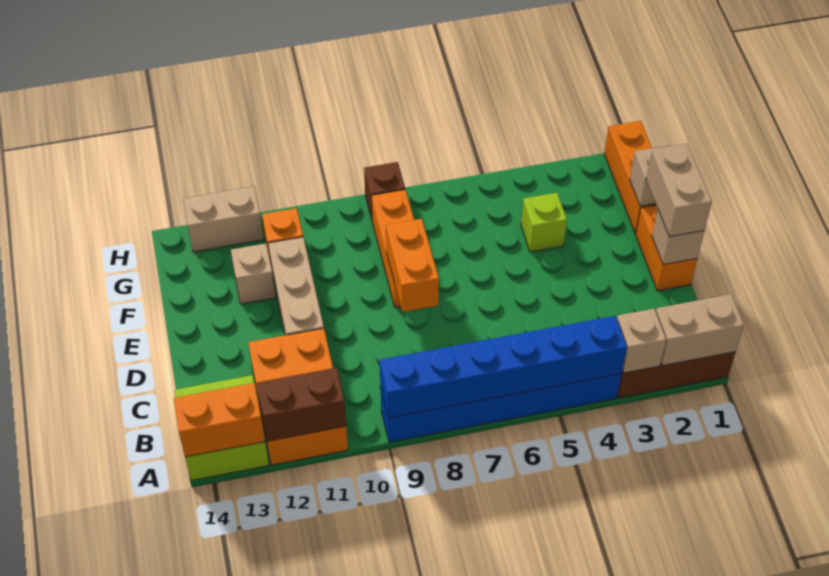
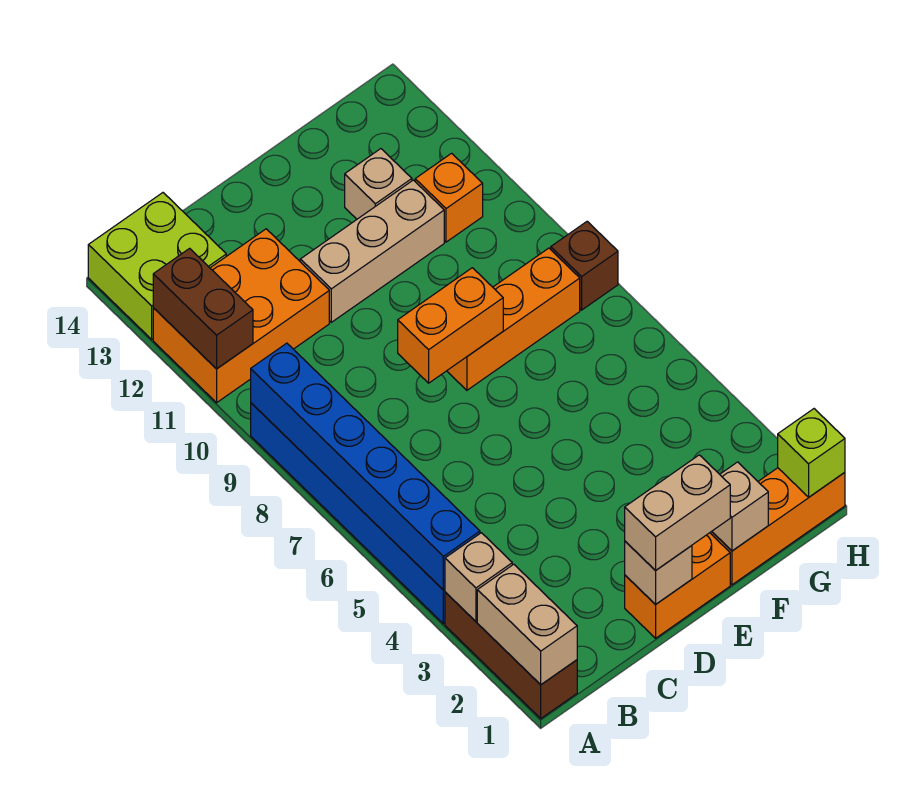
orange brick A13:A14 level 2 -> none
lime brick F4 level 1 -> lime brick H1 level 2
tan brick H12:H13 level 1 -> none

